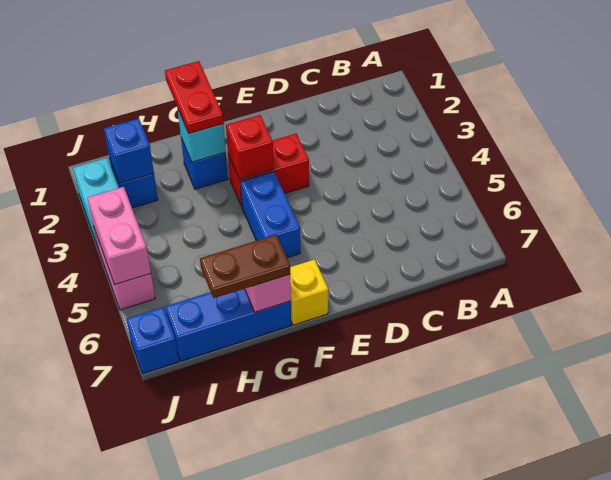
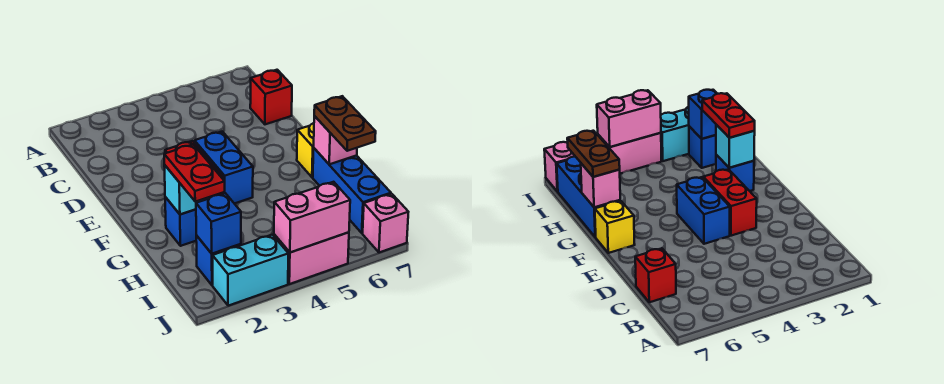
red brick F3 level 2 -> red brick C7 level 1
blue brick F4:F5 level 1 -> blue brick E4:F4 level 1
red plate G1:G2 level 3 -> red plate G2:H2 level 3
blue brick J7 level 1 -> pink brick J7 level 1

